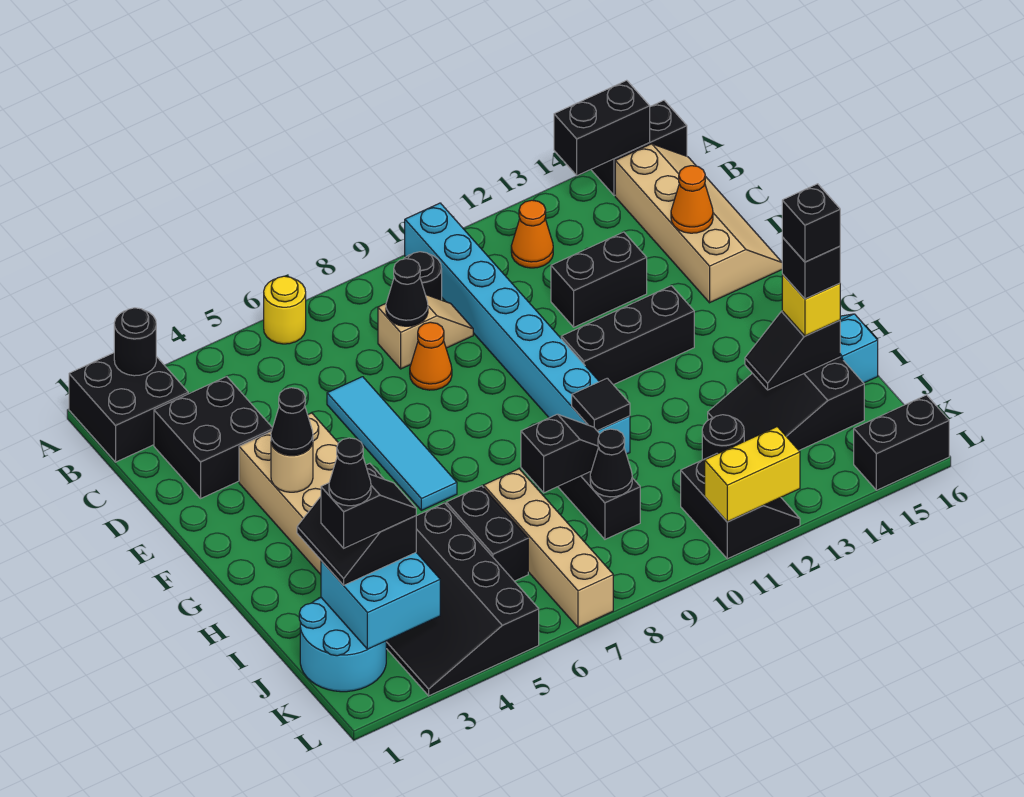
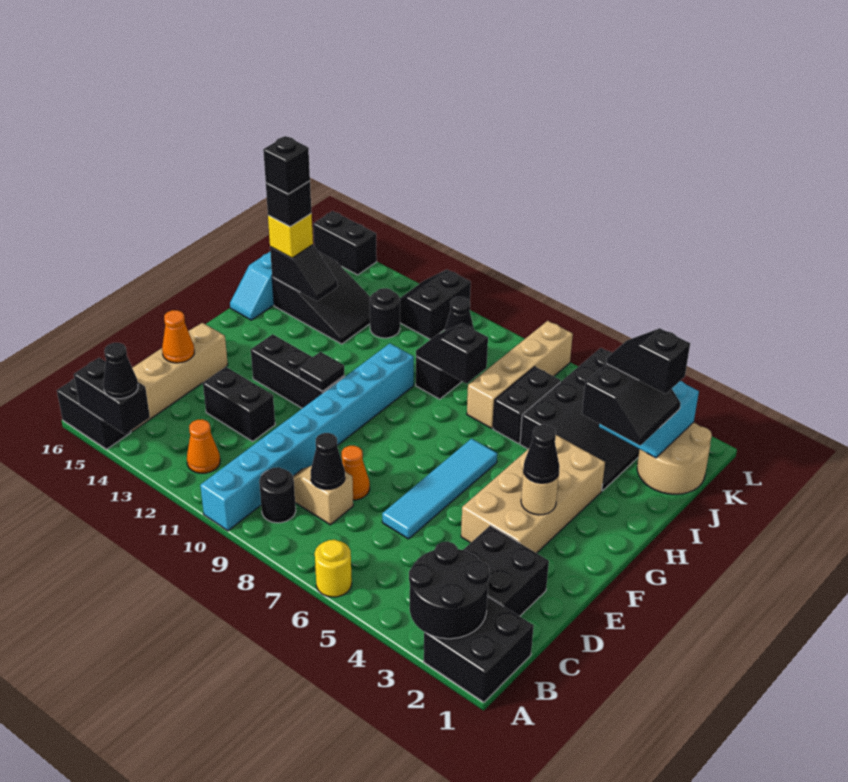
black round brick A2 level 2 -> black round brick A2:B3 level 2
black tile H10 level 2 -> black tile F11 level 2
cyan round brick J1:K2 level 1 -> tan round brick J1:K2 level 1
black cone J2 level 5 -> black cone A14 level 3
yellow brick L11:L12 level 2 -> none

